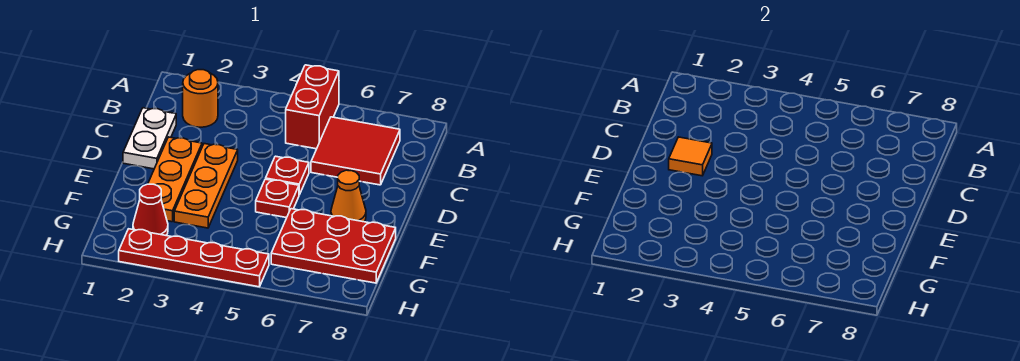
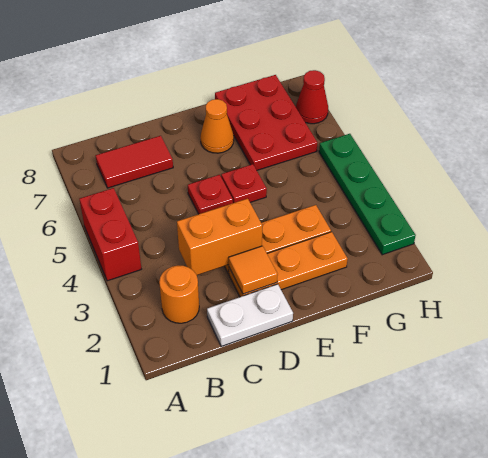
red brick A5:B5 level 1 -> red brick A4:A5 level 1
red tile B6:C7 level 1 -> red tile B7:C7 level 1
none -> orange brick C3:D3 level 2
red cone G2 level 1 -> red cone H7 level 1
red plate H2:H5 level 1 -> green plate H2:H5 level 1

